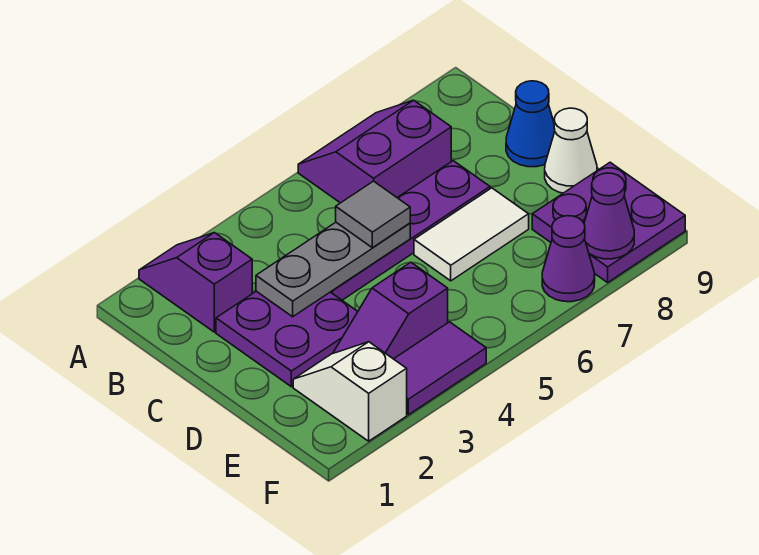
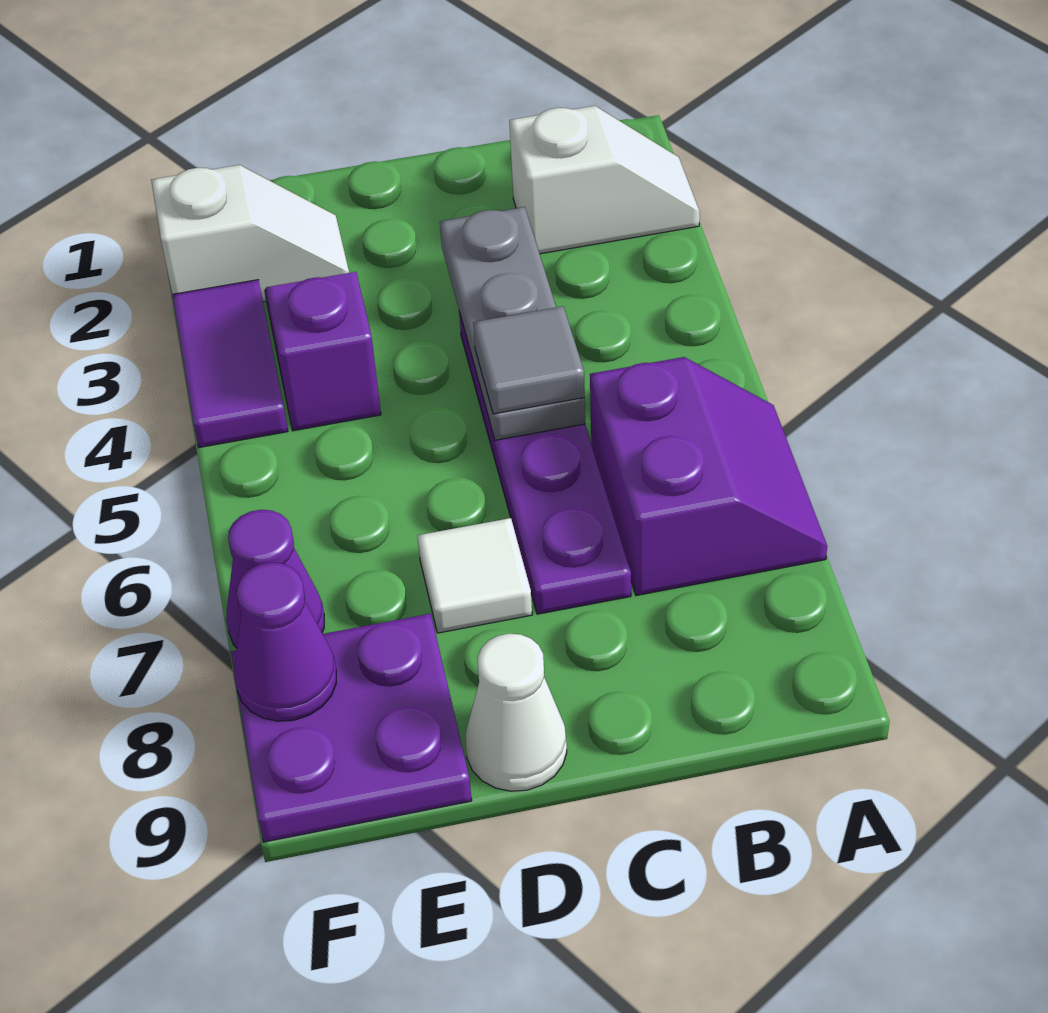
purple slope A2:B2 level 1 top B -> white slope A2:B2 level 1 top B
purple plate C2:D3 level 1 -> none
blue cone C9 level 1 -> none
white tile D6:D7 level 1 -> white tile D7 level 1

